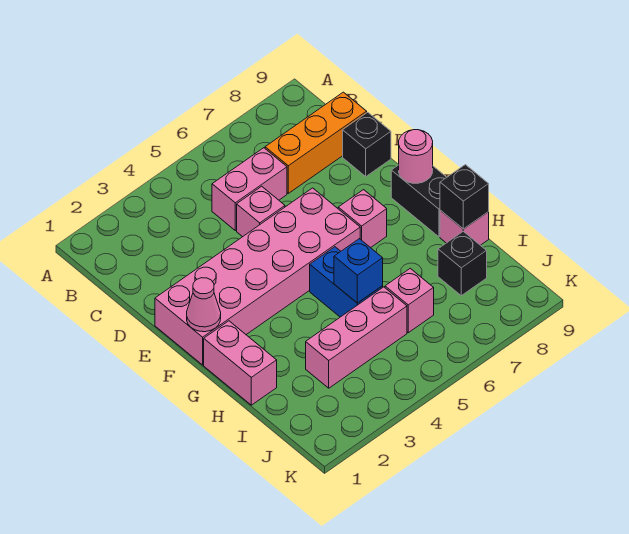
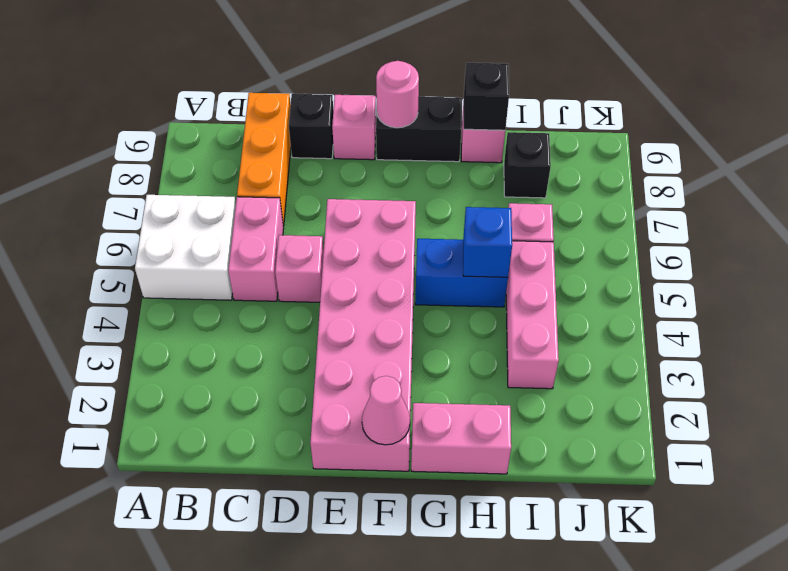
none -> white brick A5:B6 level 1
pink brick F7 level 1 -> pink brick E9 level 1

